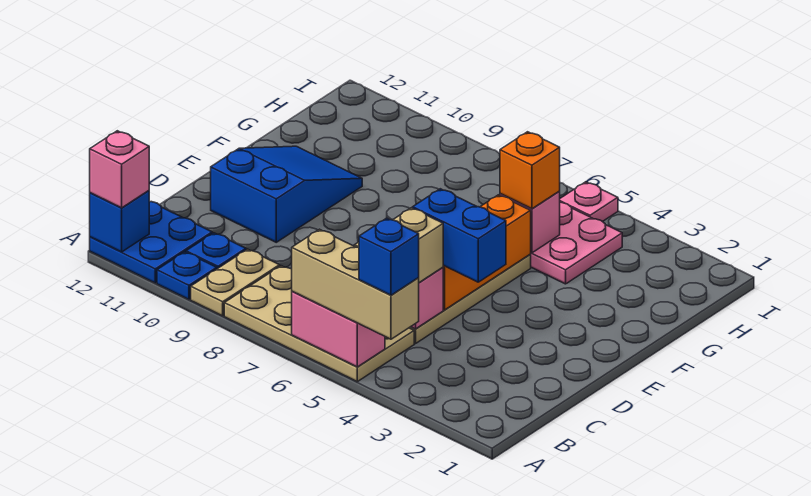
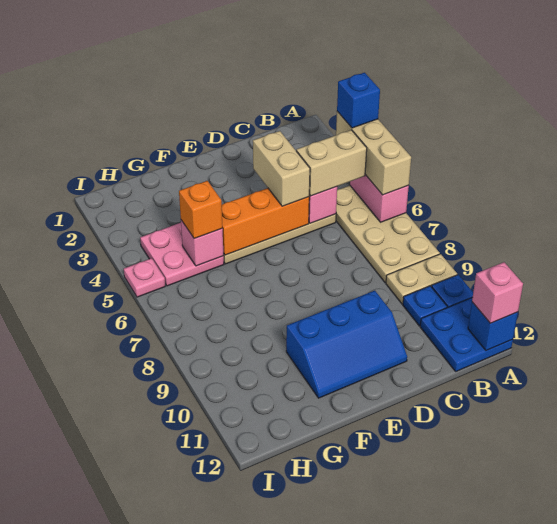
blue brick D4:D5 level 3 -> tan brick D4:D5 level 3
blue slope D10:F11 level 1 top D -> blue slope D10:F11 level 1 top 10

